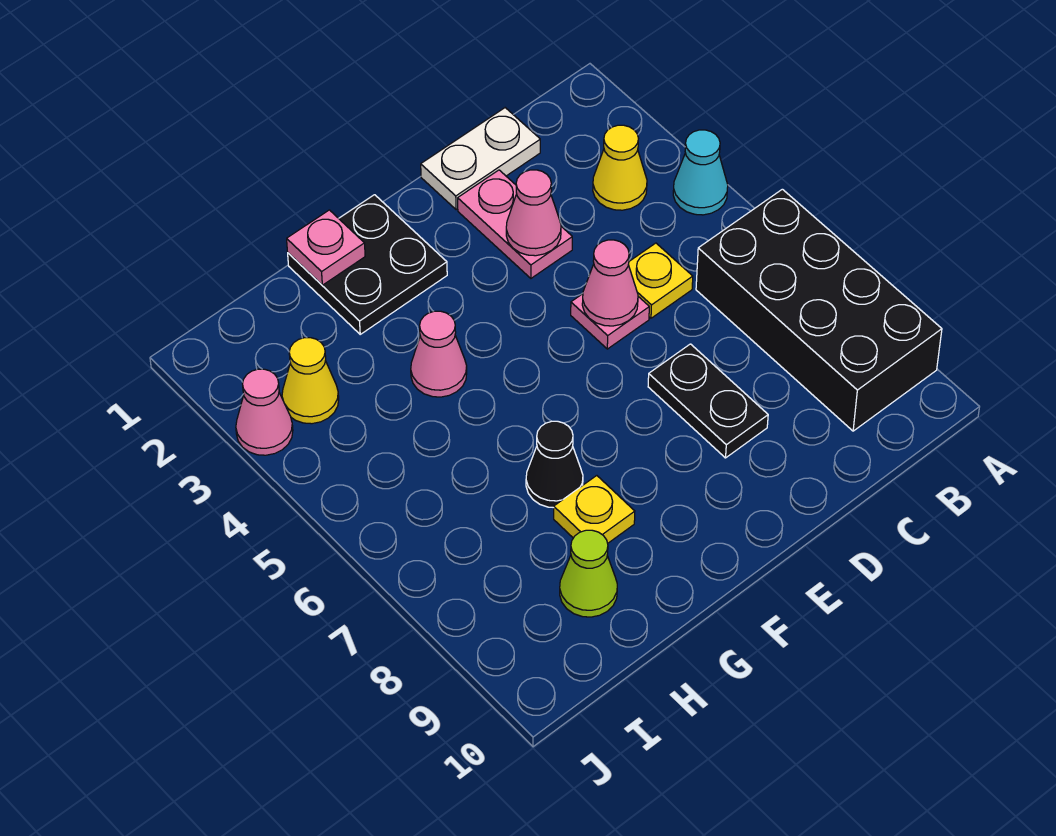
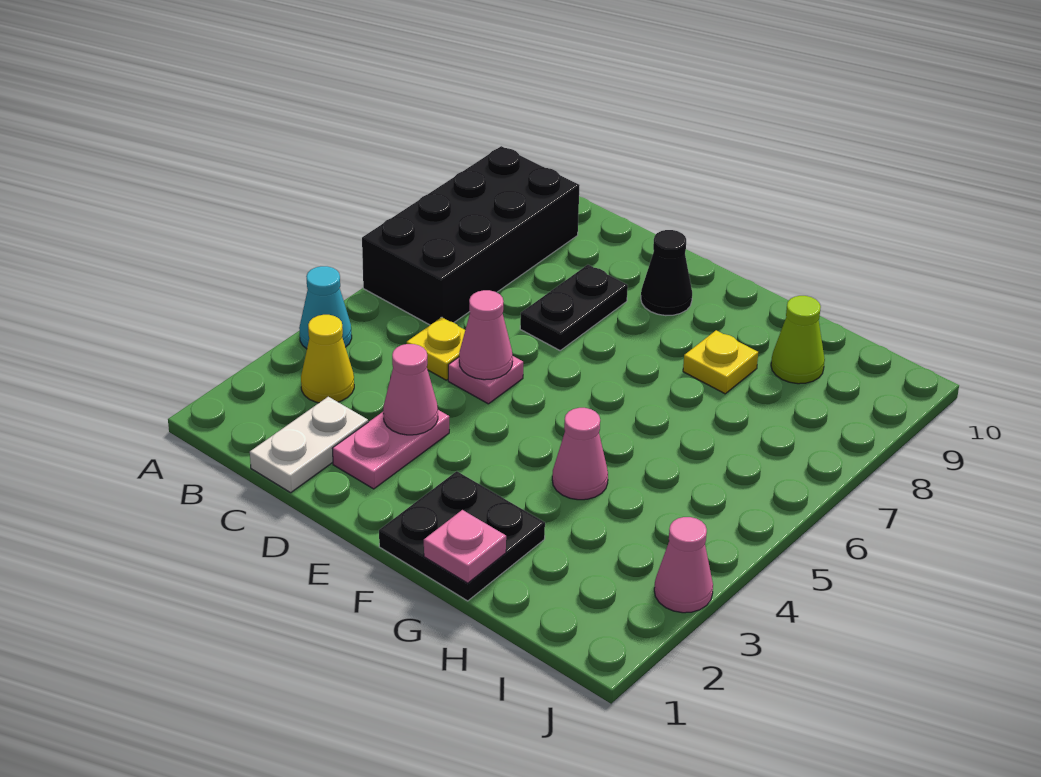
white plate C1:D1 level 1 -> white plate C1:C2 level 1
black cone G7 level 1 -> black cone E9 level 1
yellow cone I3 level 1 -> none

